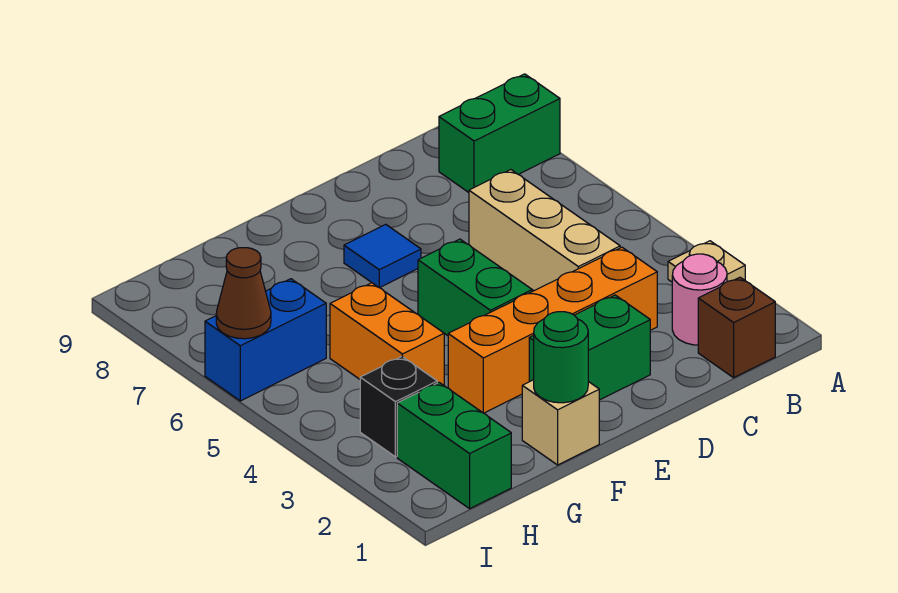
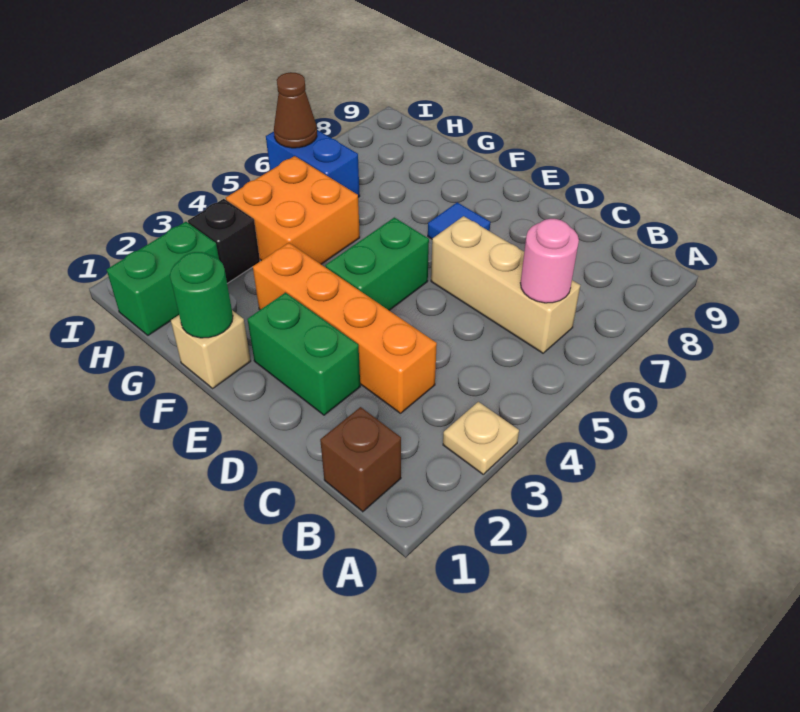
green brick A8:B8 level 1 -> none
pink round brick B2 level 1 -> pink round brick B6 level 2
tan brick C4:C6 level 1 -> tan brick B6:D6 level 1
orange brick G4:G5 level 1 -> orange brick G4:H5 level 1

